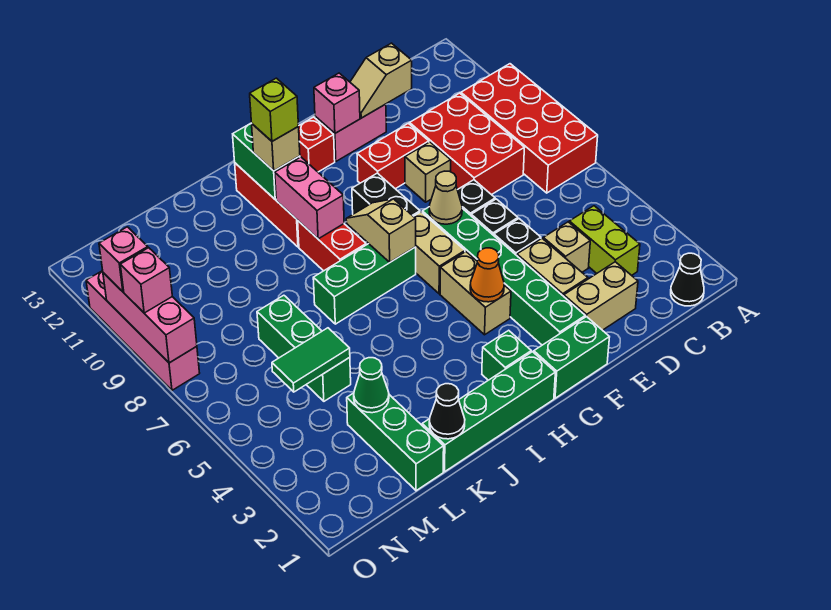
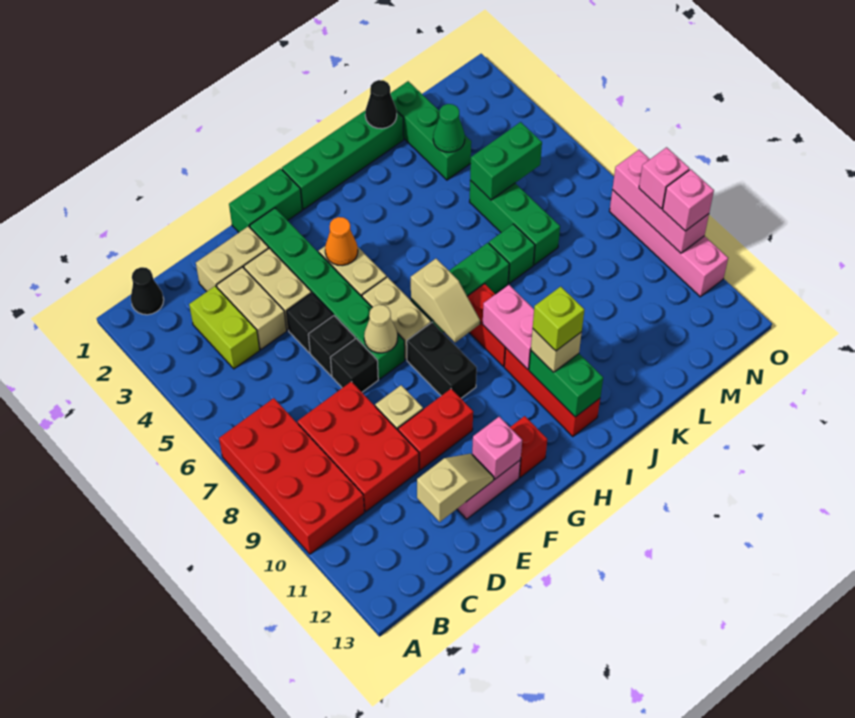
tan brick D4 level 1 -> tan brick D3:D4 level 1
green brick H2 level 1 -> green brick K7 level 1
green tile L5:M5 level 2 -> green brick L5:M5 level 2

